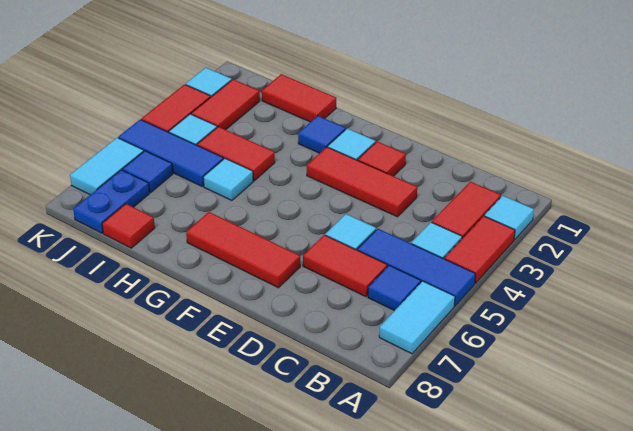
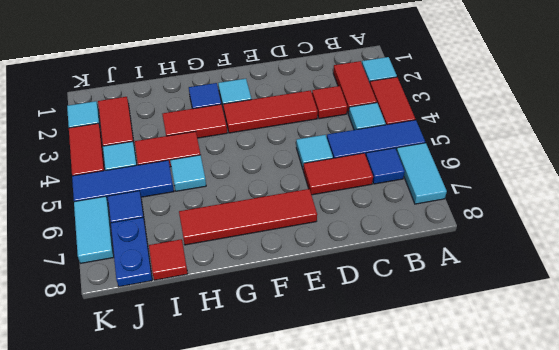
red tile E2 level 1 -> red tile C3 level 1
red tile E7:G7 level 1 -> red tile E7:H7 level 1
red tile H1:I1 level 1 -> red tile G3:H3 level 1

